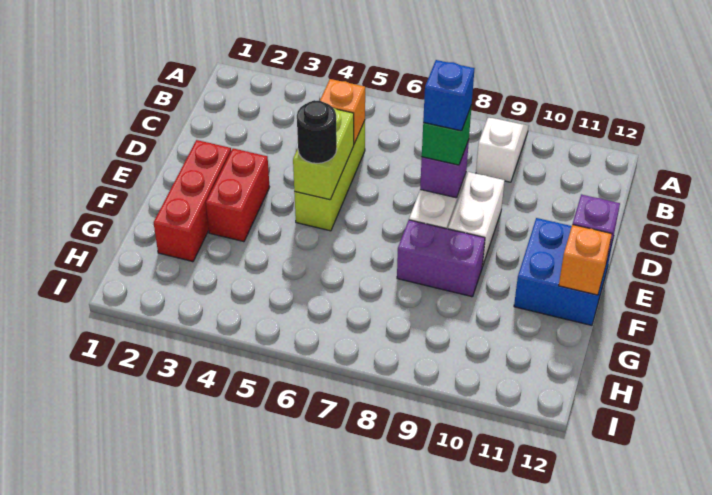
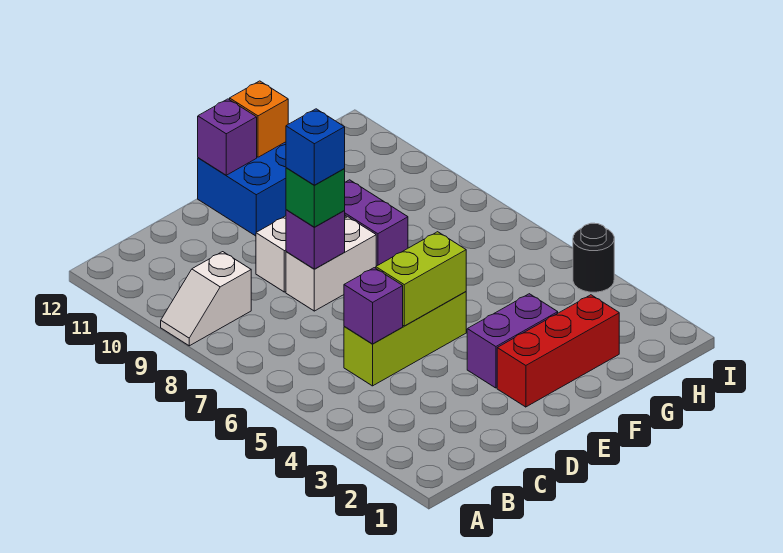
orange brick C5 level 2 -> purple brick C5 level 2
red brick E3:F3 level 1 -> purple brick E3:F3 level 1
black round brick E5 level 3 -> black round brick I4 level 1

